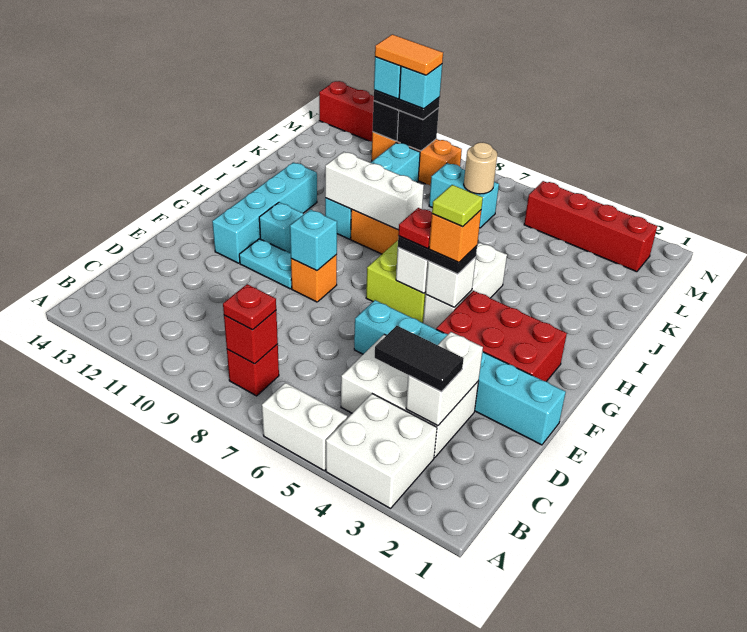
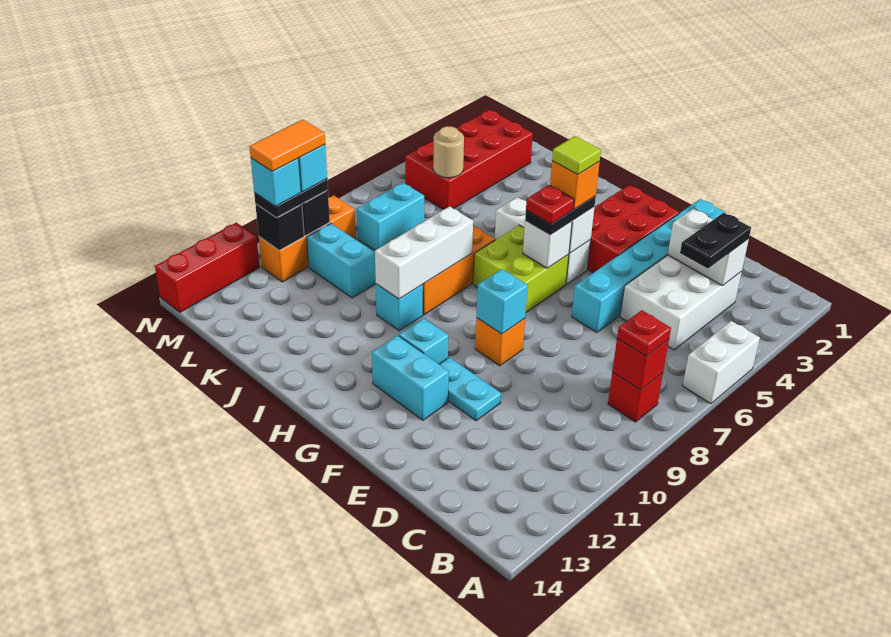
white brick A3:B4 level 1 -> none
black tile C3:C4 level 3 -> black plate C3:C4 level 3
cyan plate F10:F11 level 1 -> cyan plate E11:F11 level 1
cyan brick F12:I12 level 1 -> cyan brick F12:G12 level 1
tan round brick L7 level 2 -> tan round brick L5 level 2
red brick M2:M5 level 1 -> red brick L2:M5 level 1

